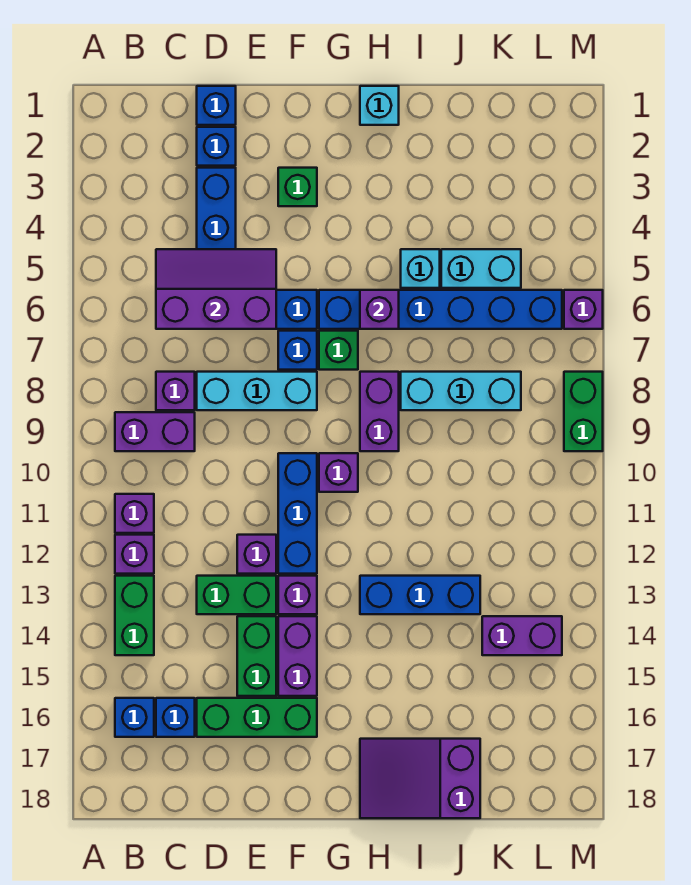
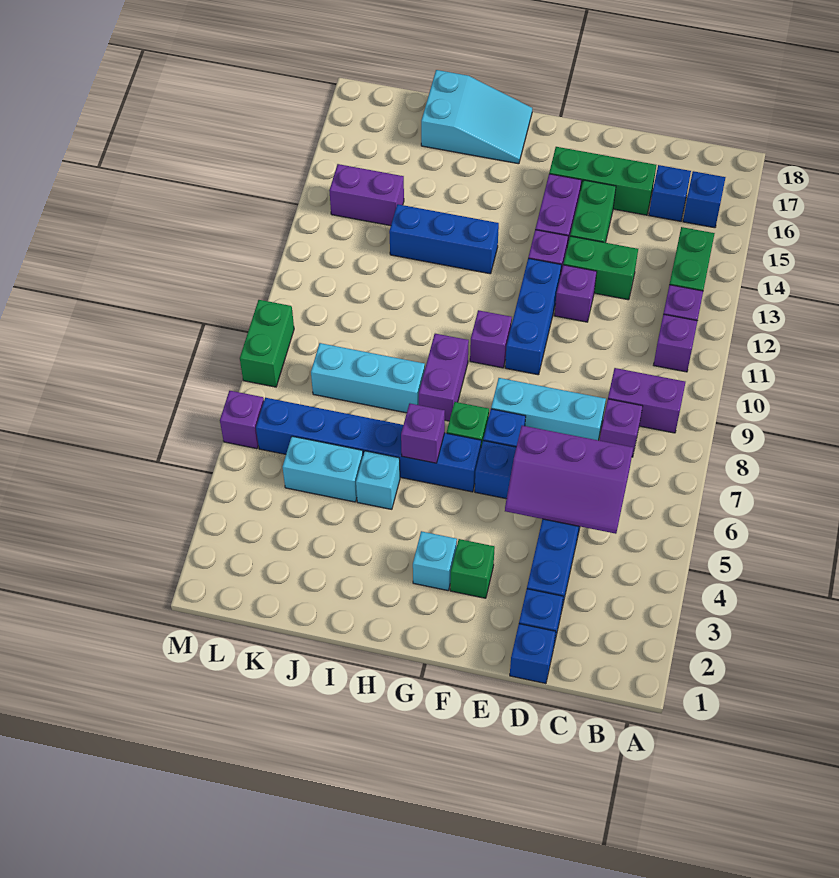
cyan brick H1 level 1 -> cyan brick G3 level 1
purple slope H17:J18 level 1 top J -> cyan slope H17:J18 level 1 top J

